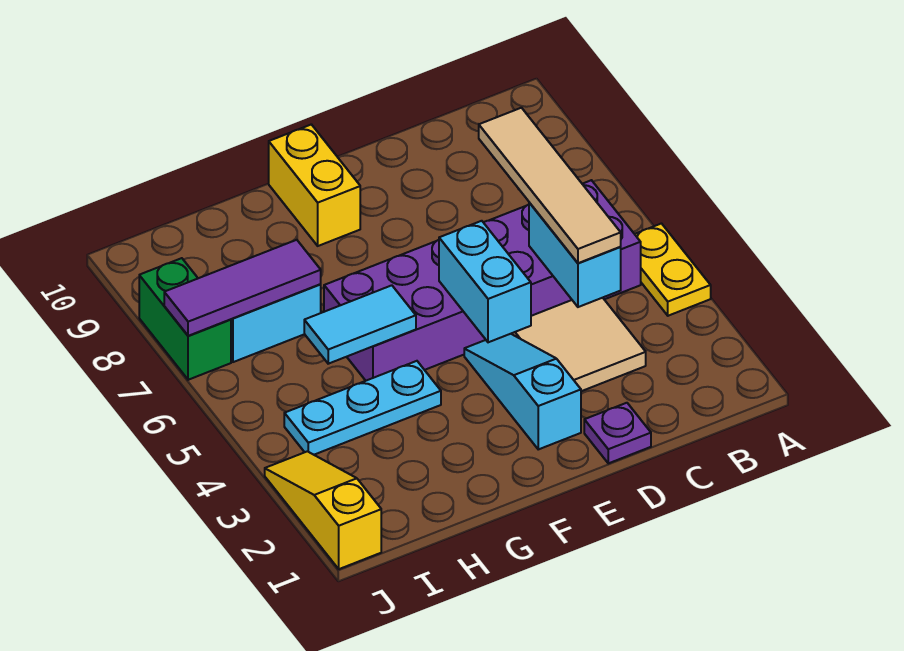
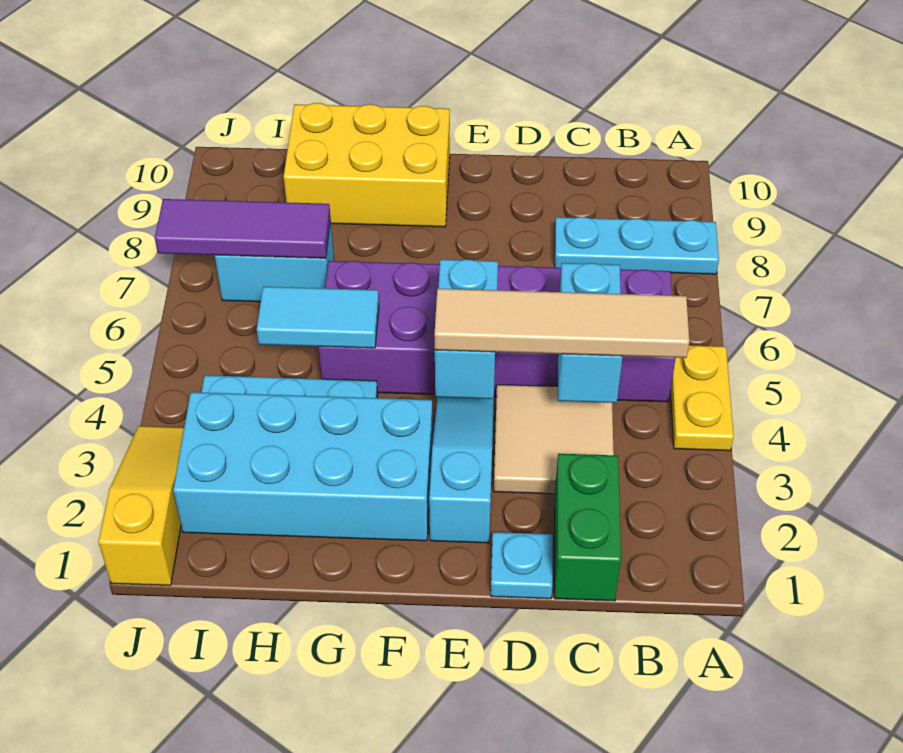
none -> cyan plate A8:C8 level 1
tan tile C4:C7 level 3 -> tan tile B4:E4 level 3
purple plate D1 level 1 -> cyan plate D1 level 1
none -> cyan brick F2:I3 level 1
yellow brick F9:F10 level 1 -> yellow brick F9:H10 level 1
green brick J7:J8 level 1 -> green brick C1:C2 level 1

